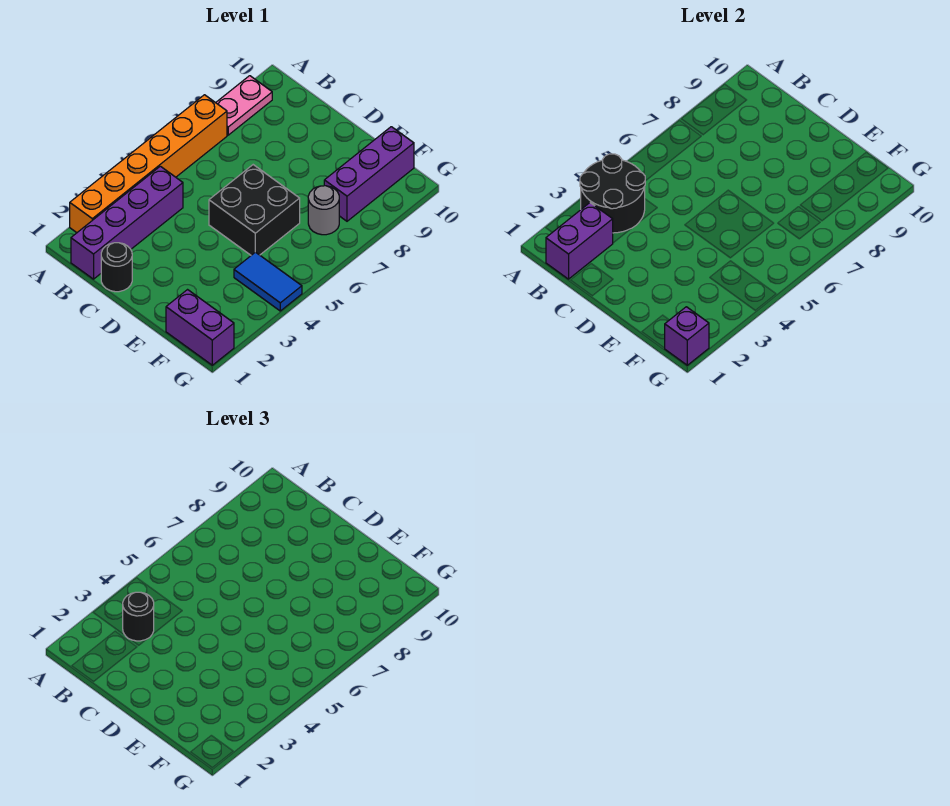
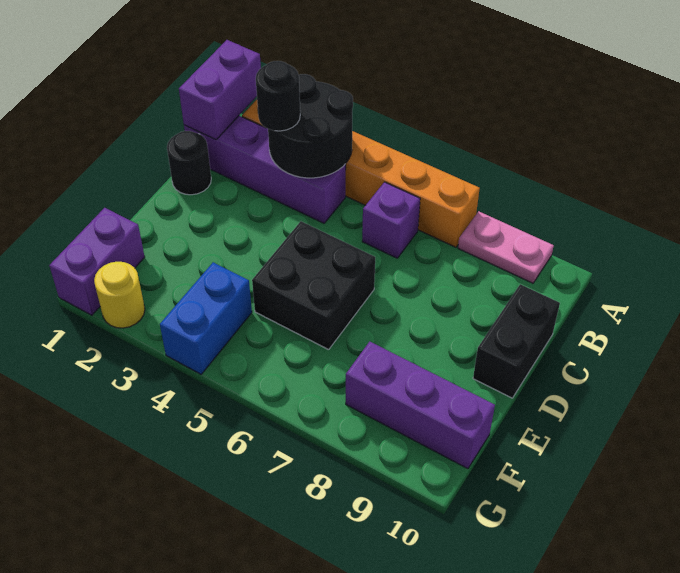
purple brick B1:B2 level 2 -> purple brick A1:B1 level 2
none -> black brick C10:D10 level 1
blue tile F4:G4 level 1 -> blue brick F4:G4 level 1
grey round brick F7 level 1 -> none
purple brick G1 level 2 -> purple brick B6 level 1
none -> yellow round brick G2 level 1

